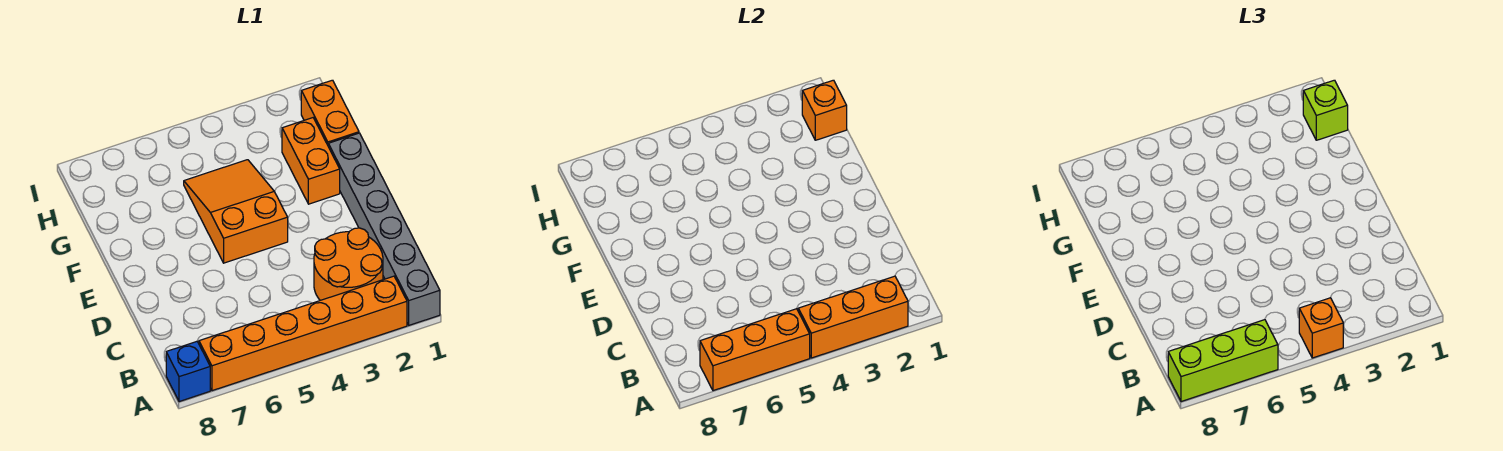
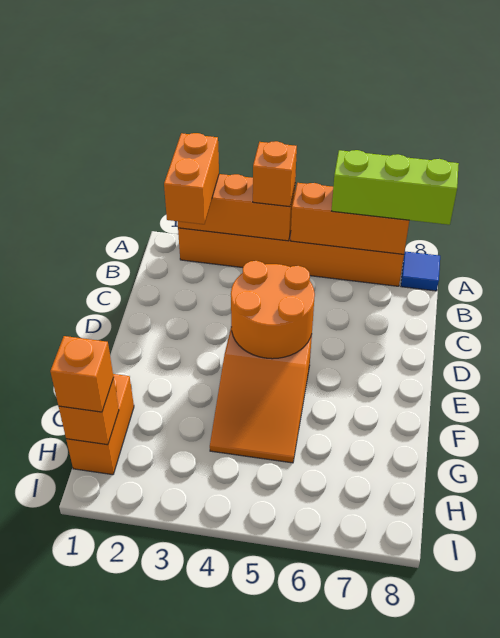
grey brick A1:F1 level 1 -> none
blue brick A8 level 1 -> blue tile A8 level 1
orange round brick B2:C3 level 1 -> orange round brick D4:E5 level 2
orange brick F2:G2 level 1 -> orange brick A2:B2 level 3
lime brick H1 level 3 -> orange brick H1 level 3

